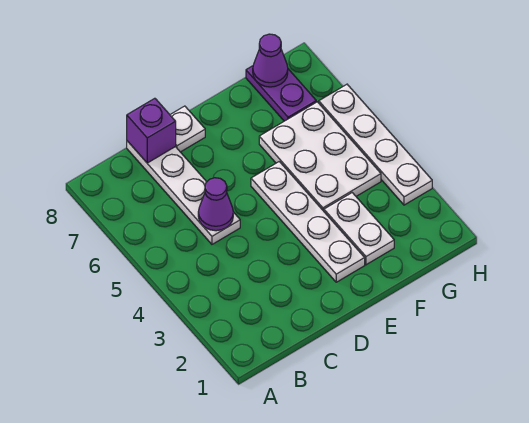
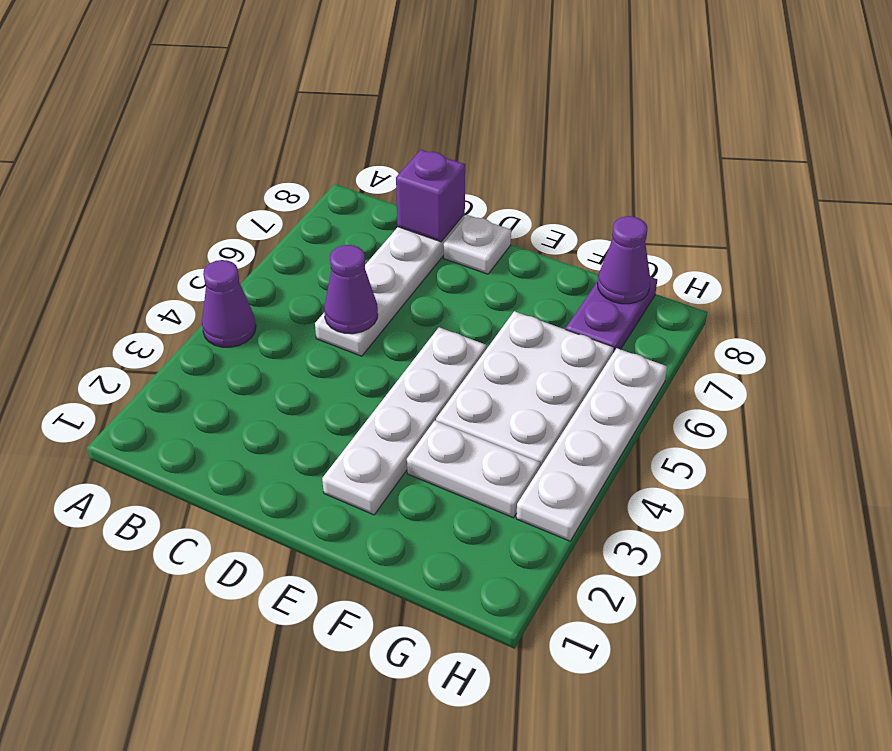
none -> purple cone A4 level 1
white plate F2:F3 level 1 -> white plate F3:G3 level 1

